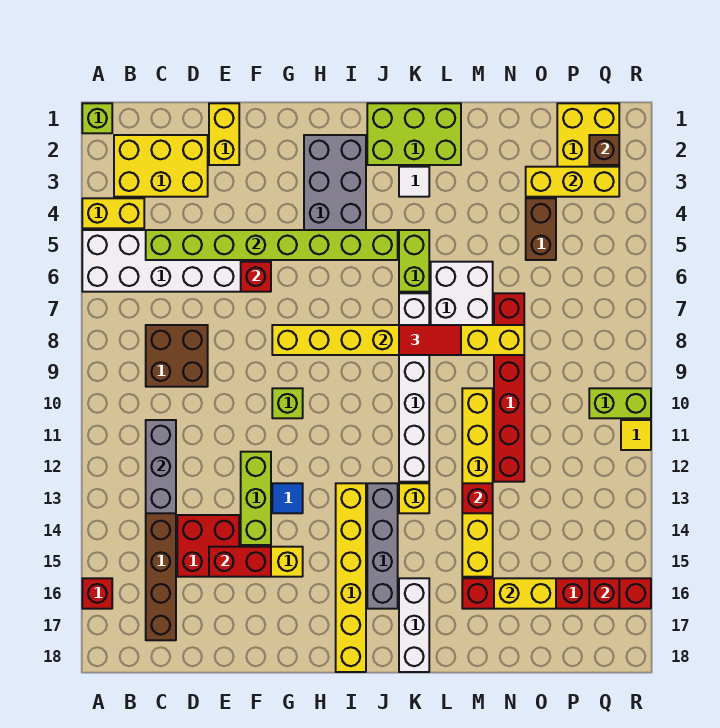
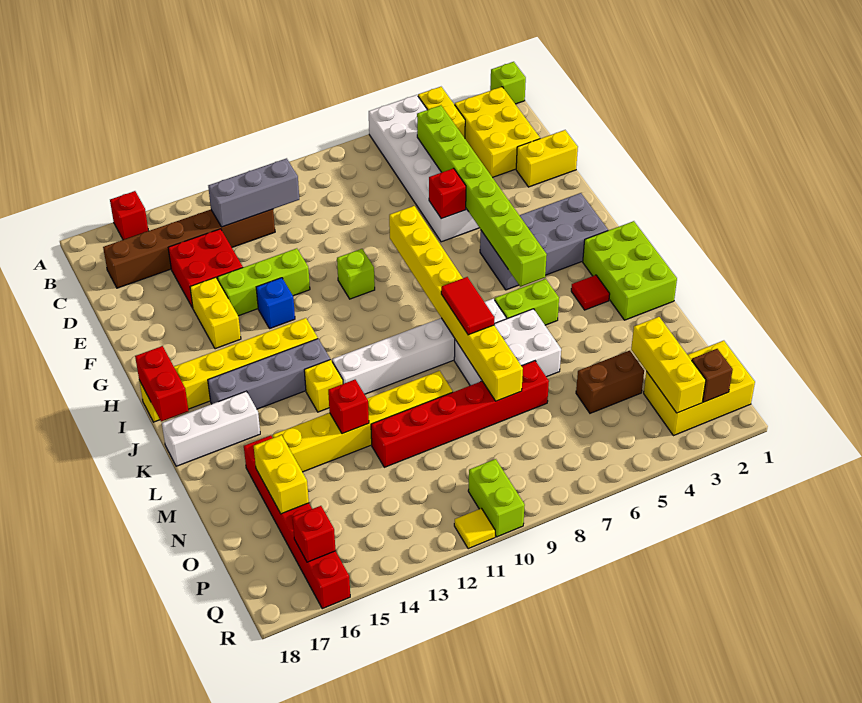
brown brick C8:D9 level 1 -> none
red brick E15:F15 level 2 -> red brick I18:J18 level 2
blue tile G13 level 1 -> blue brick G13 level 1
white tile K3 level 1 -> red tile K3 level 1

